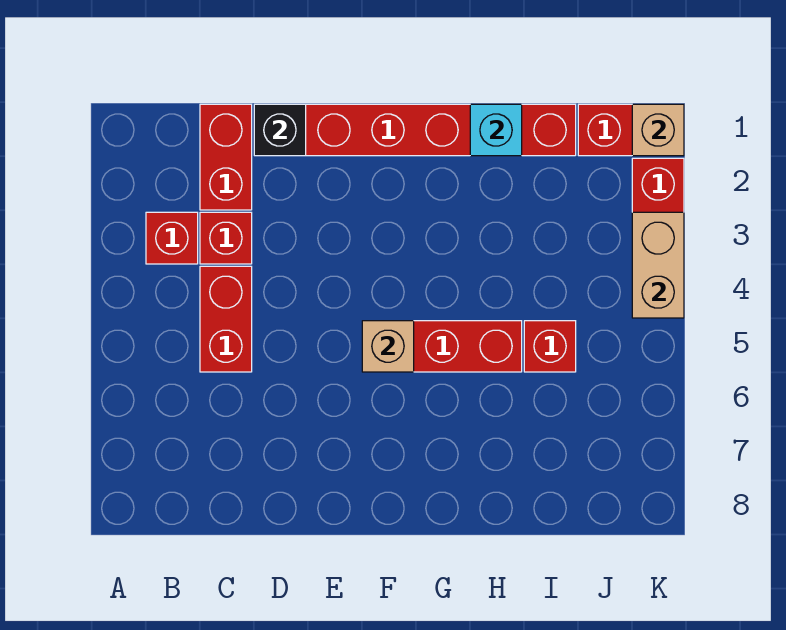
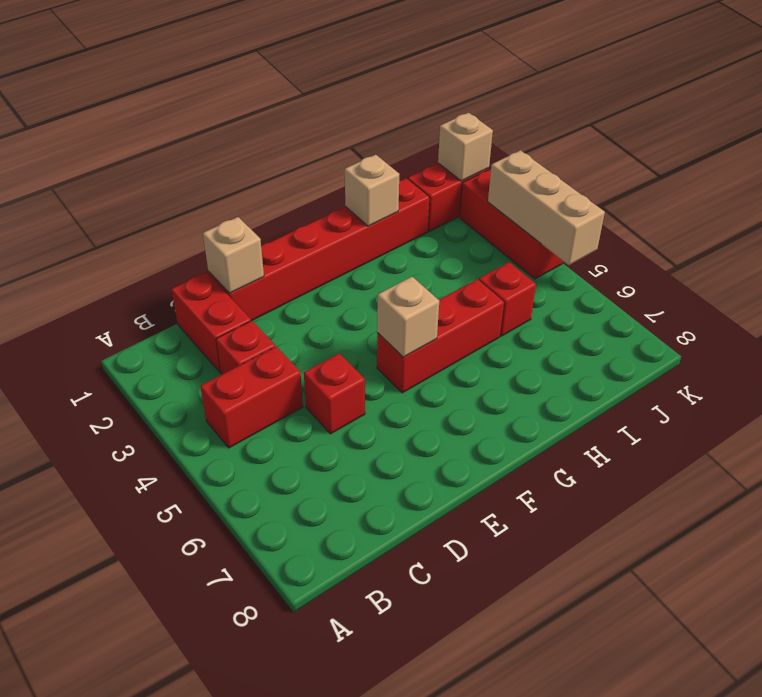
red brick B3 level 1 -> red brick D5 level 1
red brick C4:C5 level 1 -> red brick B4:C4 level 1
black brick D1 level 2 -> tan brick D1 level 2
cyan brick H1 level 2 -> tan brick H1 level 2
tan brick K3:K4 level 2 -> tan brick K3:K5 level 2

